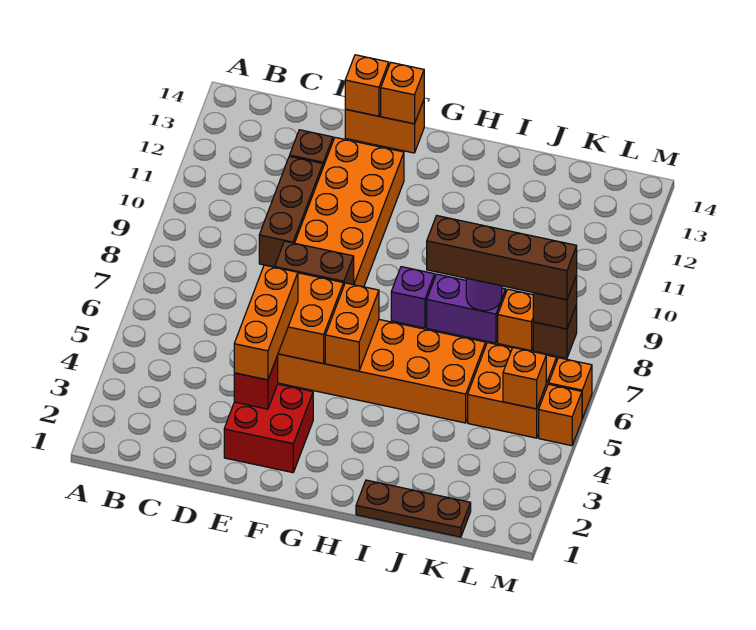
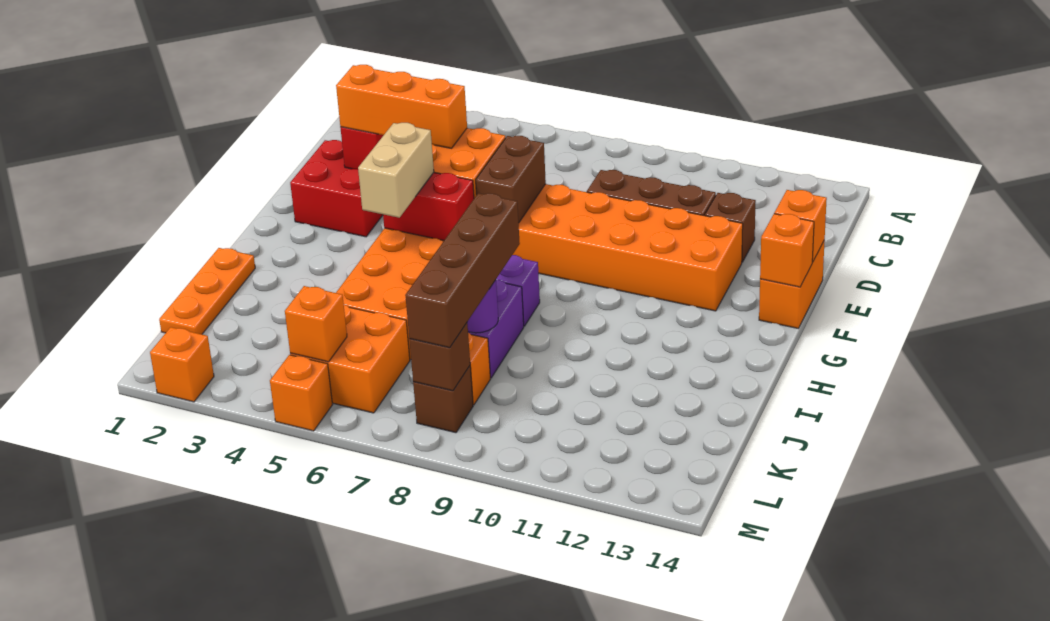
orange brick G5:G6 level 2 -> red brick G5:G6 level 2
none -> tan brick G5:H5 level 3
brown plate I1:K1 level 1 -> orange plate I1:K1 level 1
orange brick M6 level 1 -> orange brick M2 level 1

